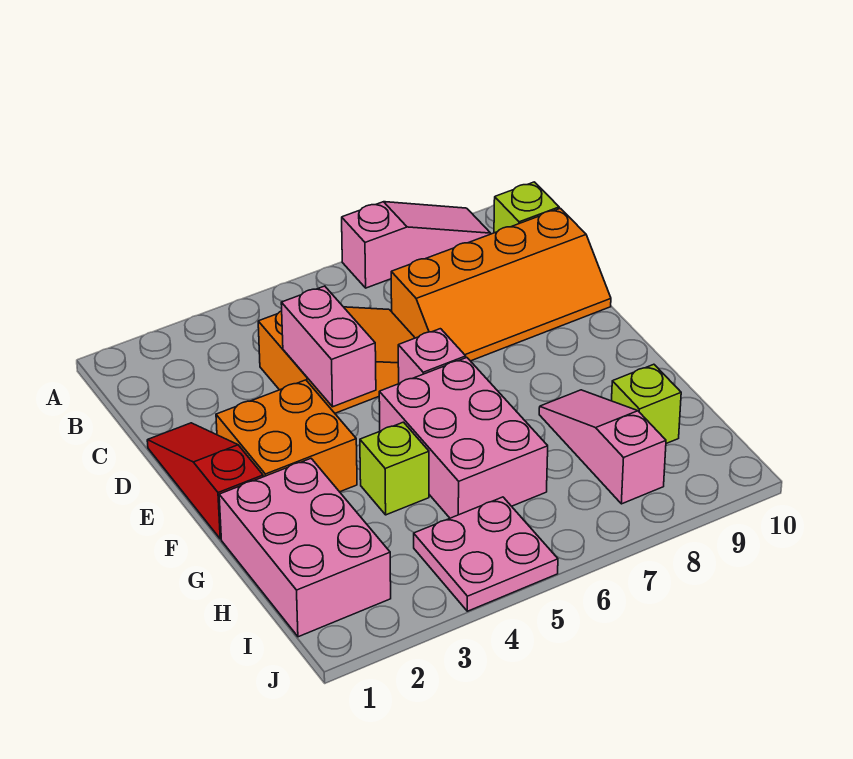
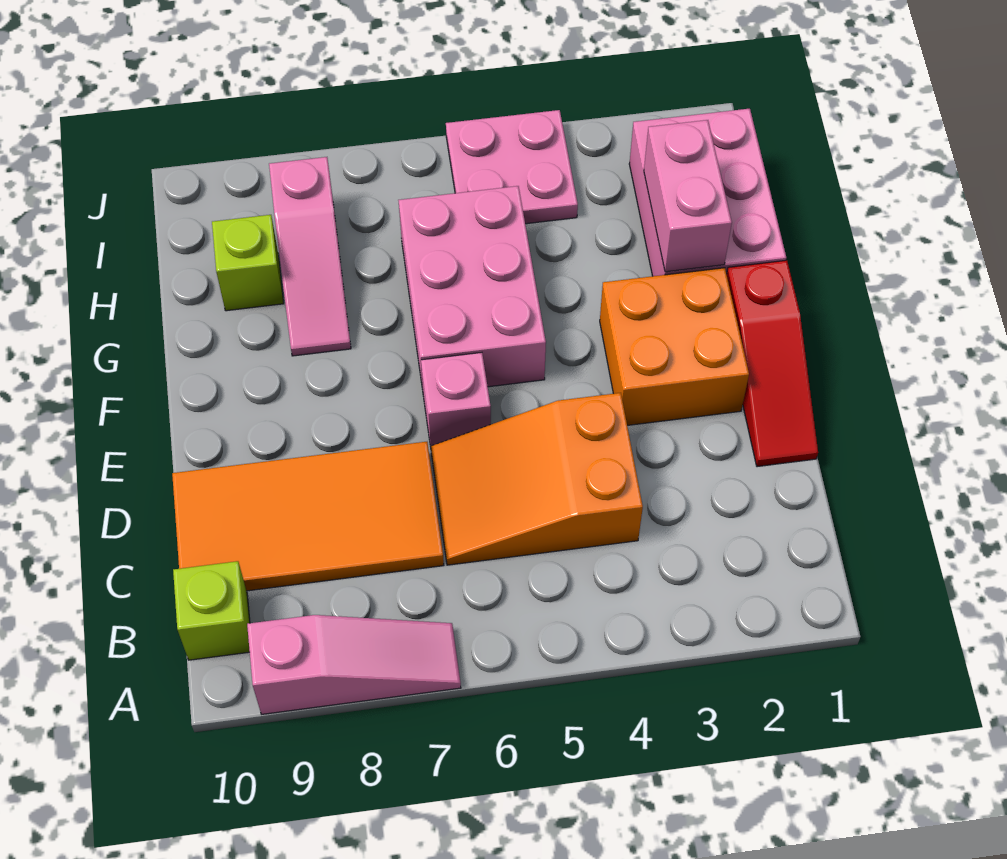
pink slope A7:A9 level 1 top 7 -> pink slope A7:A9 level 1 top 9
orange slope C7:D10 level 1 top C -> orange tile C7:D10 level 1
pink brick D4:E4 level 2 -> pink brick G2:H2 level 2
lime brick G4 level 1 -> none

